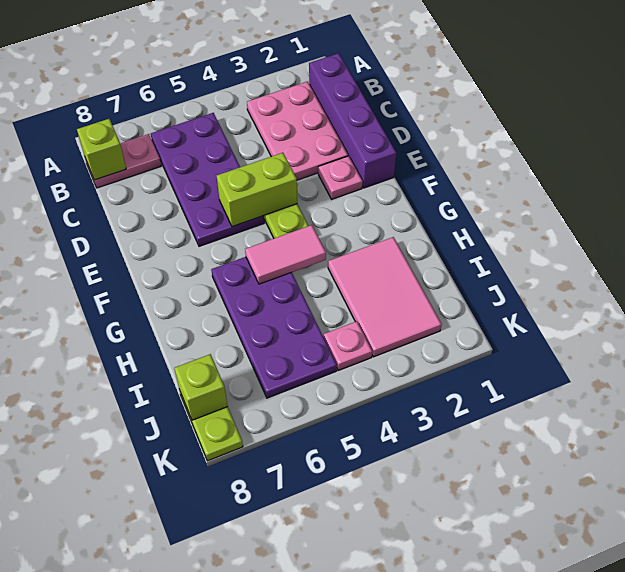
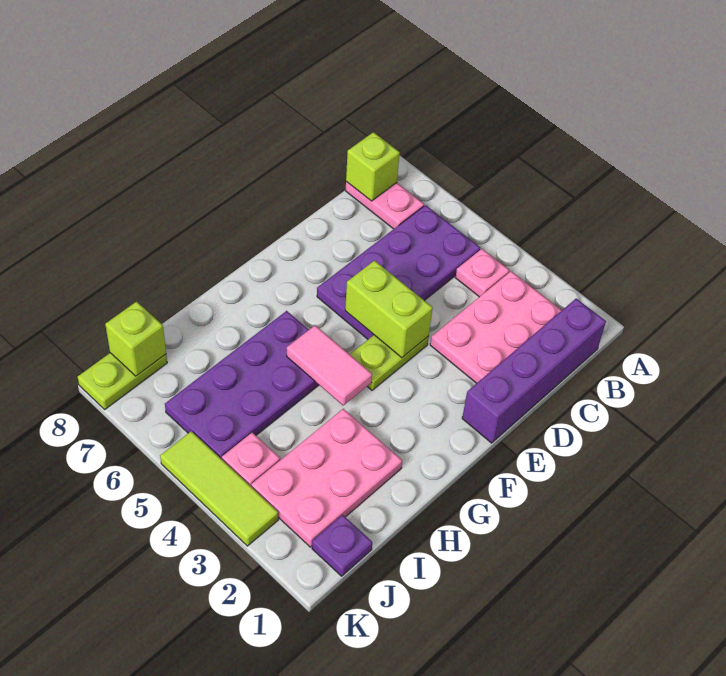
pink plate E2 level 1 -> pink plate B4 level 1
pink tile H2:J3 level 1 -> pink plate H2:J3 level 1
none -> purple plate J1 level 1
none -> lime tile K3:K5 level 1

